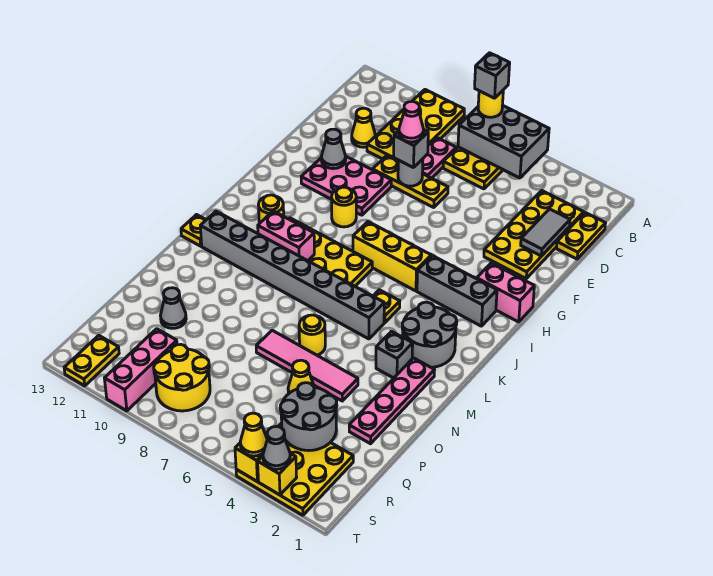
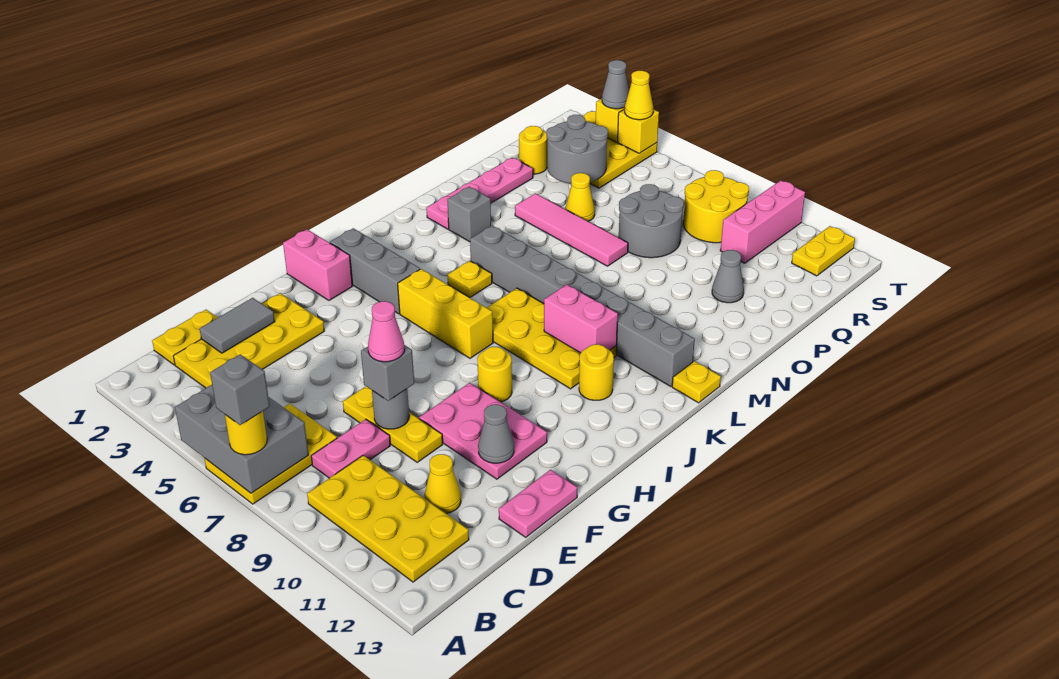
yellow plate A9:D10 level 1 -> yellow plate B9:C12 level 1
none -> pink plate E13:F13 level 1
grey round brick K2:L3 level 1 -> grey round brick P7:Q8 level 1
yellow round brick N6 level 1 -> yellow round brick Q2 level 1

